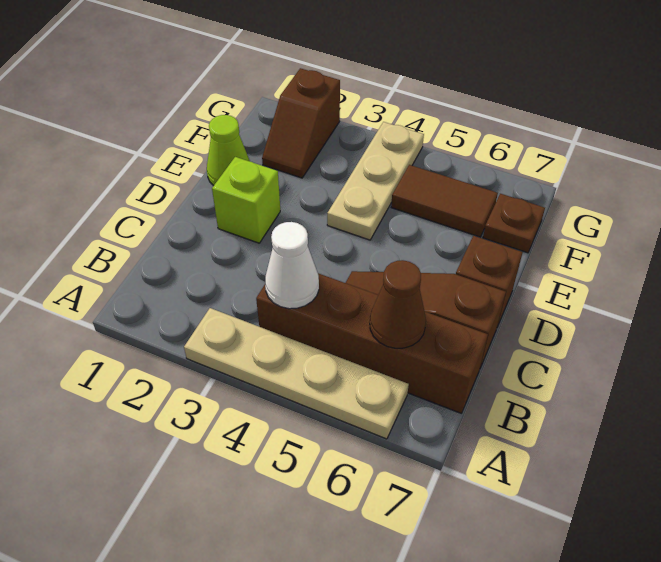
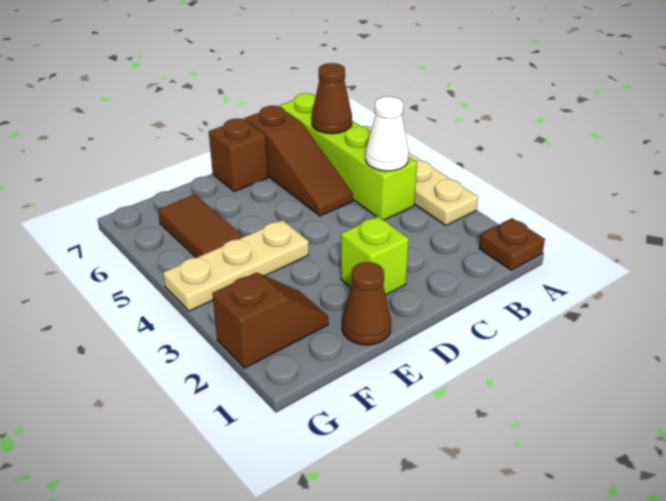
brown brick B4:B7 level 1 -> lime brick B4:B7 level 1
lime cone E1 level 1 -> brown cone E1 level 1
brown plate F7 level 1 -> brown plate A1 level 1

